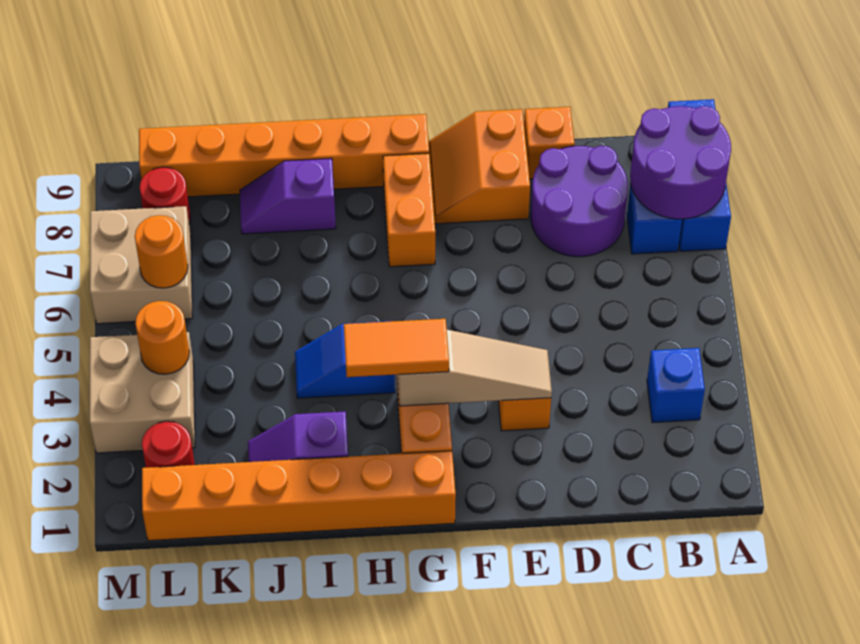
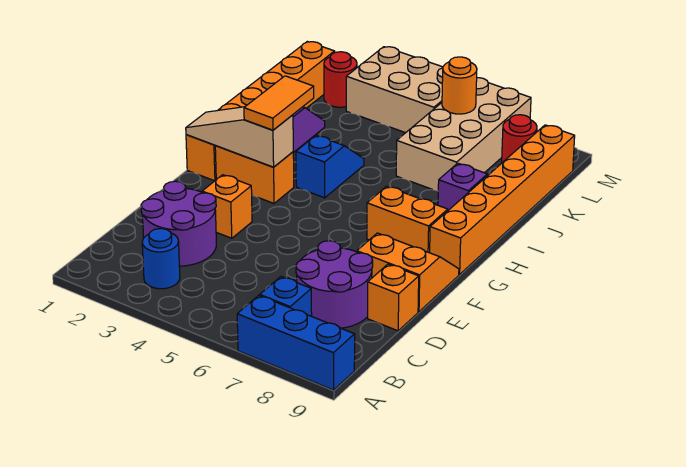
purple round brick A7:B8 level 2 -> purple round brick C2:D3 level 1
blue brick B3 level 1 -> blue round brick B3 level 1
tan slope E3:G3 level 2 top G -> tan slope G1:G3 level 2 top 3
tan brick L3:M4 level 1 -> tan brick L3:M5 level 1
orange round brick L4 level 2 -> none
tan brick L6:M7 level 1 -> tan brick J6:M7 level 1

